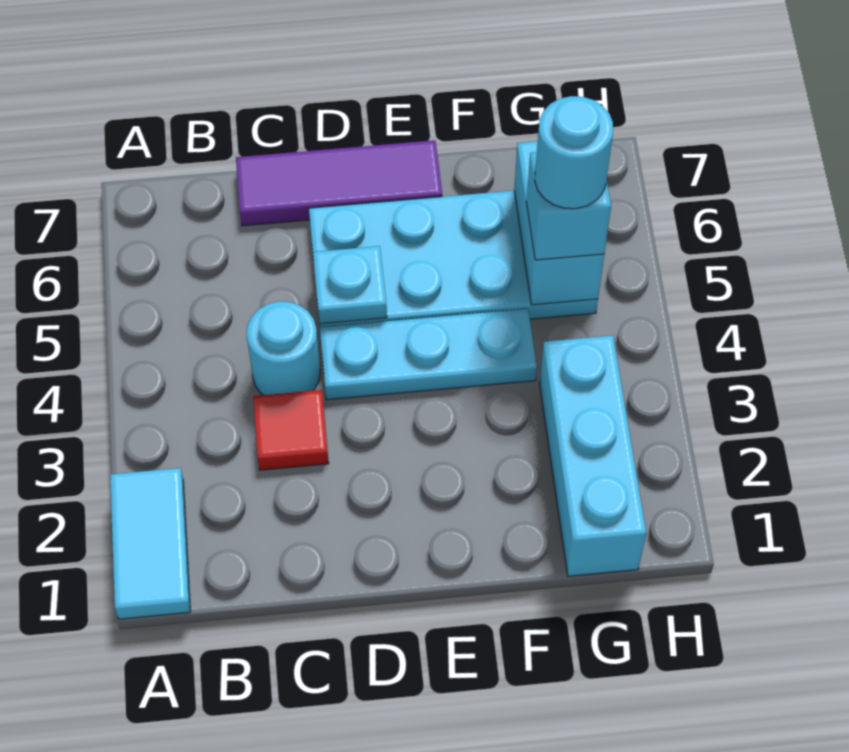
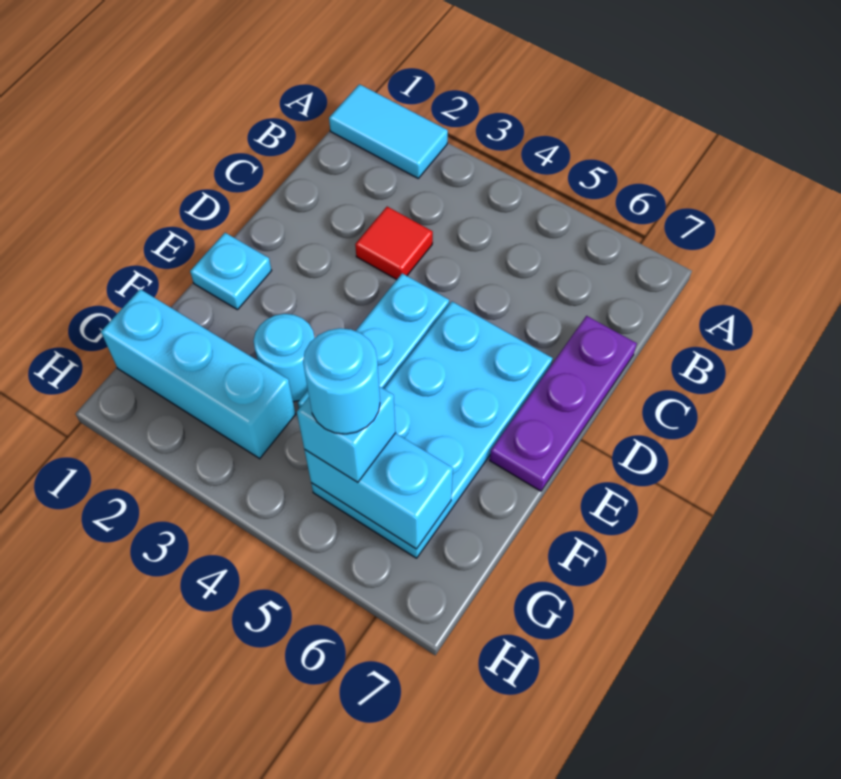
cyan round brick C4 level 1 -> cyan round brick F3 level 1
purple tile C7:E7 level 1 -> purple plate C7:E7 level 1
cyan plate D5 level 2 -> cyan plate E1 level 1

